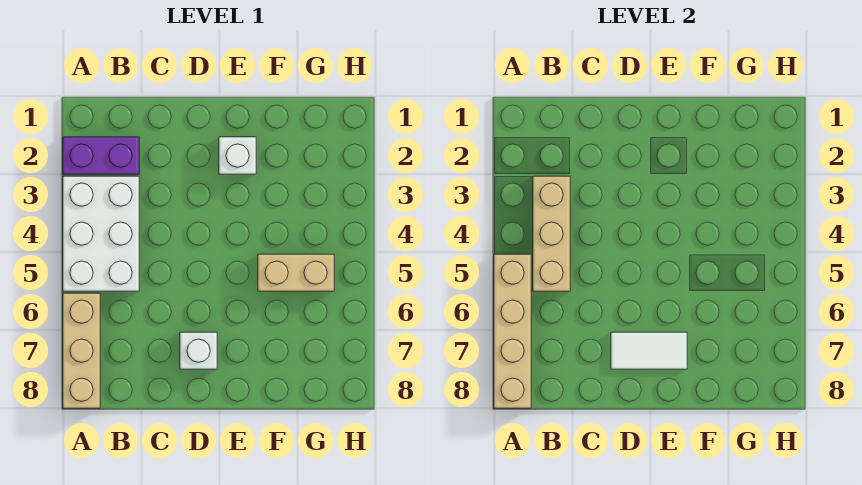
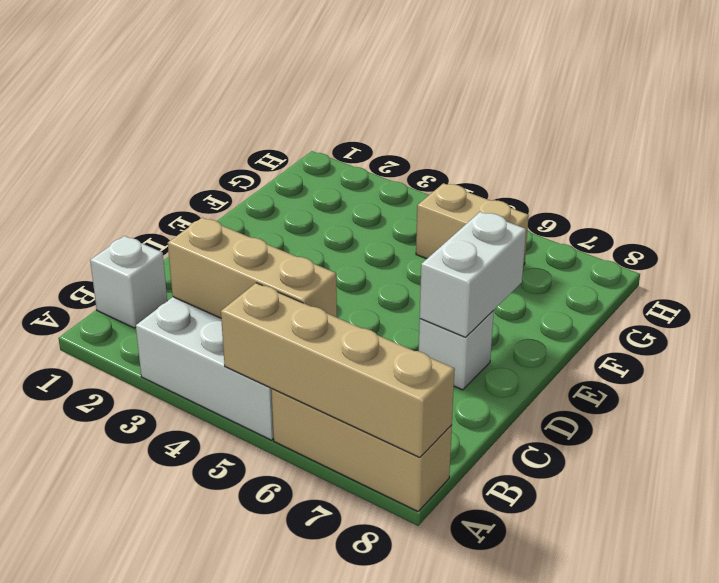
purple brick A2:B2 level 1 -> none
white tile D7:E7 level 2 -> white brick D7:E7 level 2
white brick E2 level 1 -> white brick B1 level 1
tan brick F5:G5 level 1 -> tan brick G5:G6 level 1

